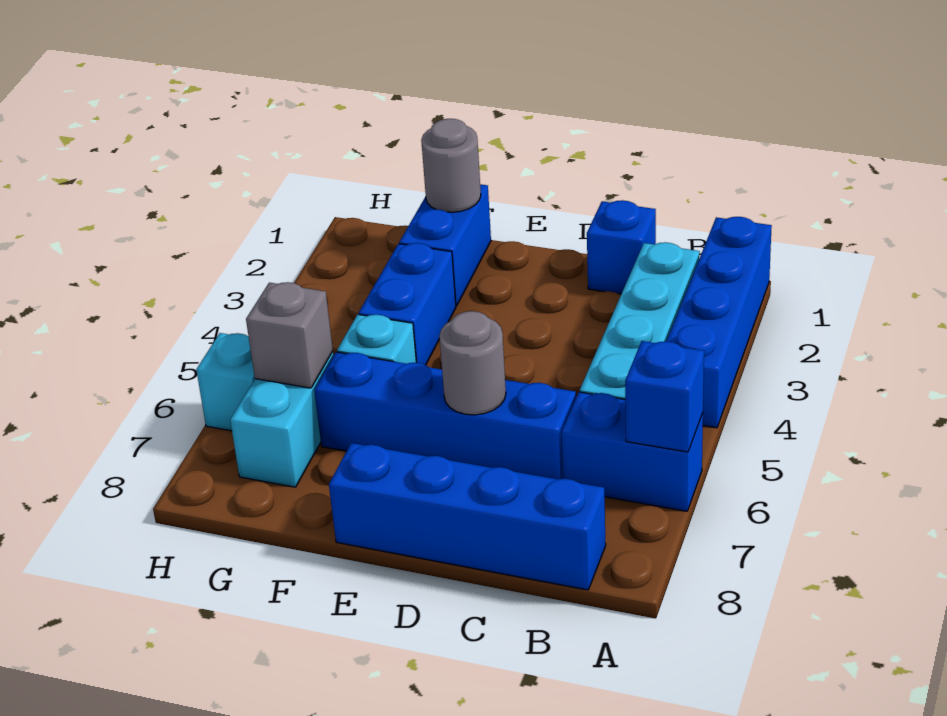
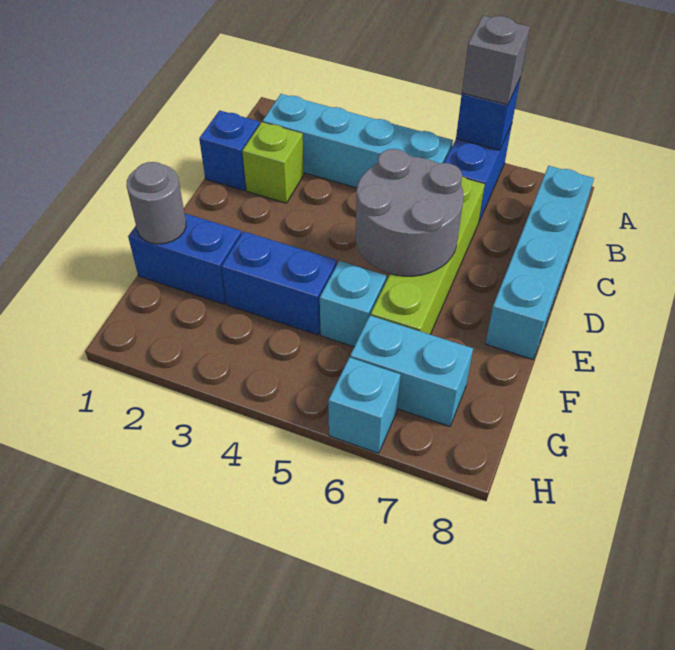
blue brick A1:A4 level 1 -> none
blue brick B8:E8 level 1 -> cyan brick B8:E8 level 1
none -> lime brick C2 level 1
blue brick C6:F6 level 1 -> lime brick C6:F6 level 1
grey round brick D6 level 2 -> grey round brick D5:E6 level 2
grey brick G6 level 2 -> grey brick A6 level 3

